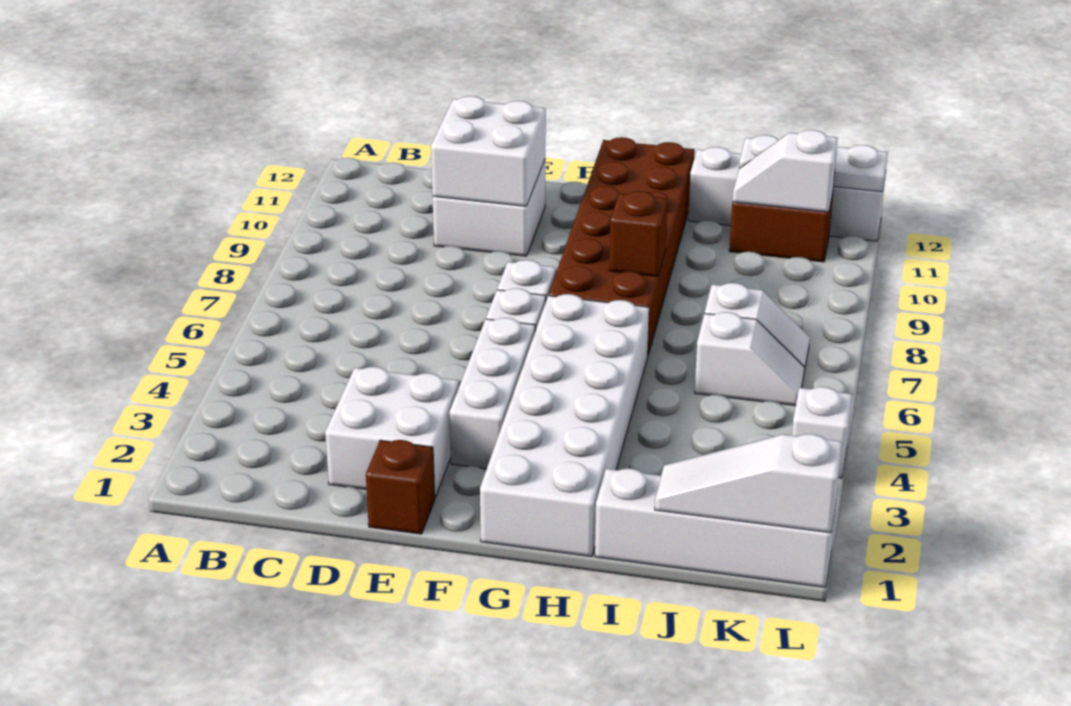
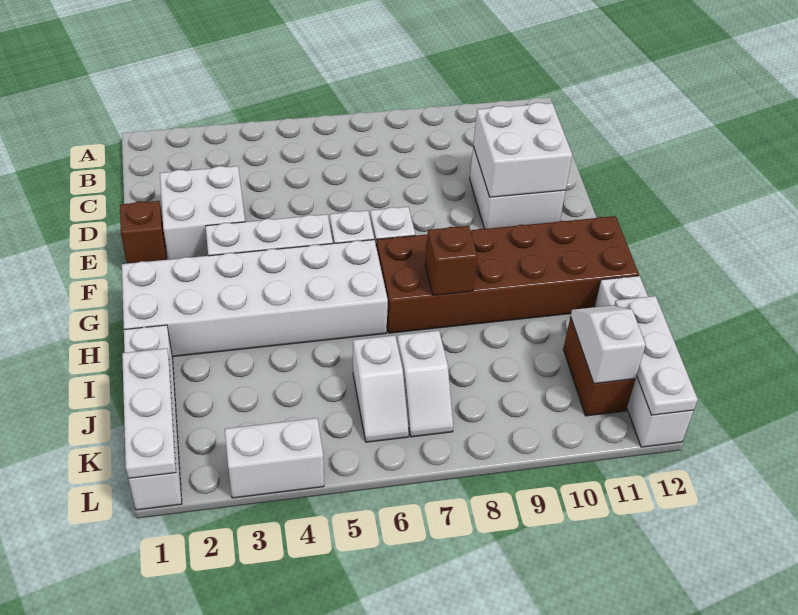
white slope J1:L1 level 2 top L -> white plate J1:L1 level 2
white brick L4 level 1 -> white brick L3:L4 level 1

